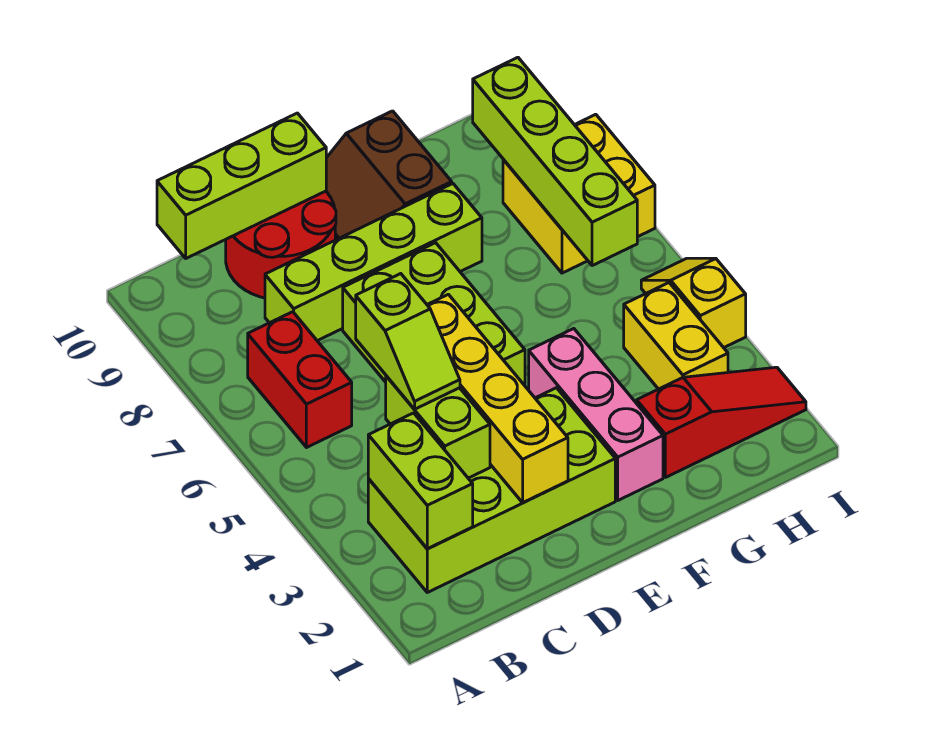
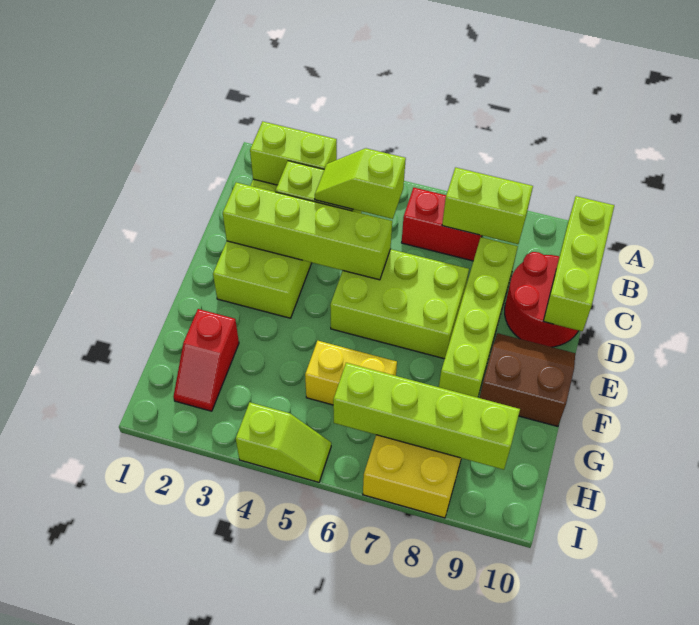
none -> lime brick B7:B8 level 2
yellow brick D2:D5 level 2 -> lime brick D2:D5 level 2
pink brick F2:F4 level 1 -> none
red slope G2:I2 level 1 top G -> red slope G2:H2 level 1 top G
yellow brick H3:H4 level 1 -> yellow brick G5:G6 level 1
yellow slope I4:I5 level 1 top 4 -> lime slope I4:I5 level 1 top 4

